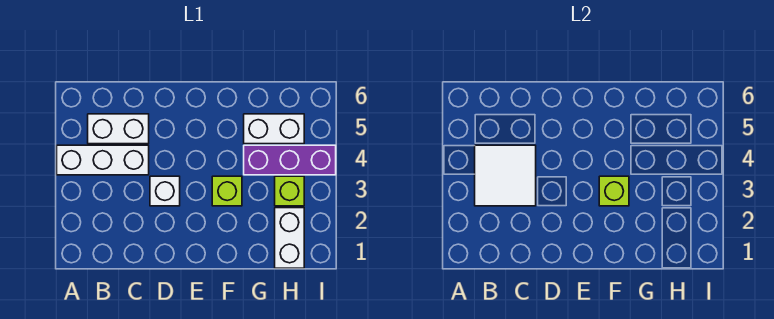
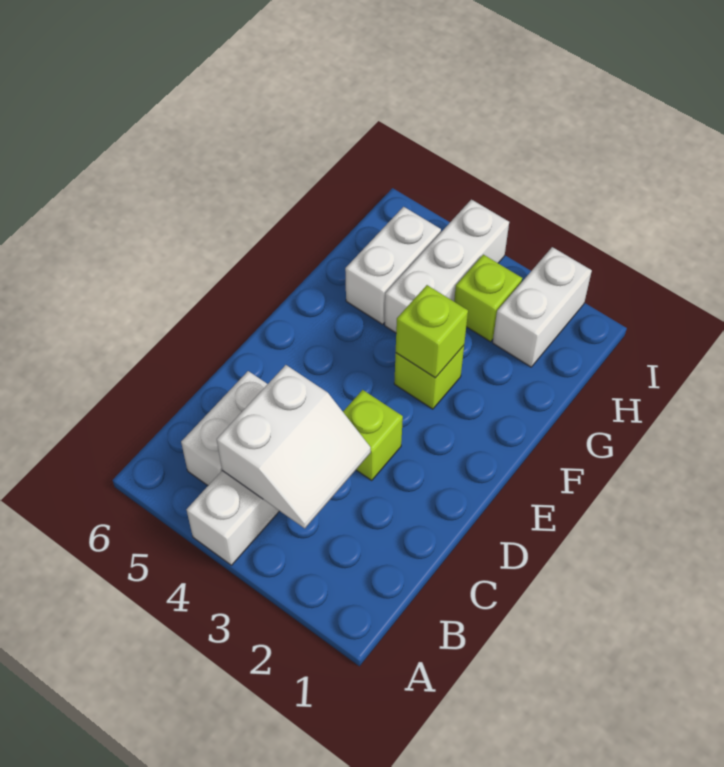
white tile B3:C4 level 2 -> white slope B3:C4 level 2 top 4
white brick D3 level 1 -> lime brick D3 level 1
purple brick G4:I4 level 1 -> white brick G4:I4 level 1
white brick H1:H2 level 1 -> white brick H2:I2 level 1

